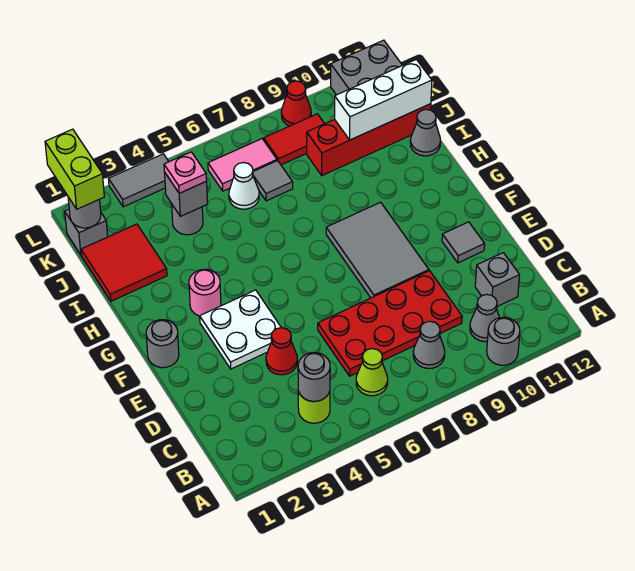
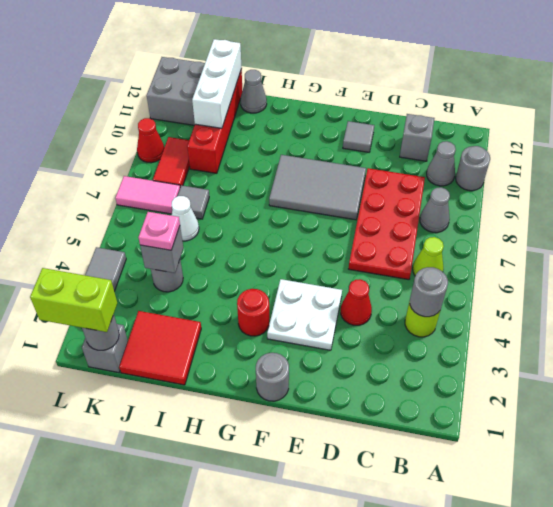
pink round brick G3 level 1 -> red round brick G3 level 1
pink tile K6:K7 level 1 -> pink tile K7:L7 level 1

